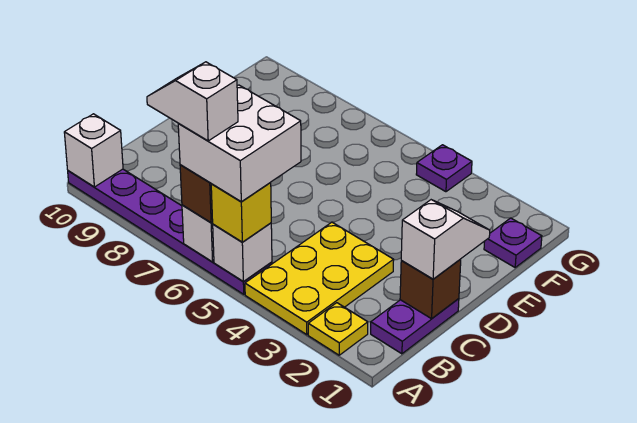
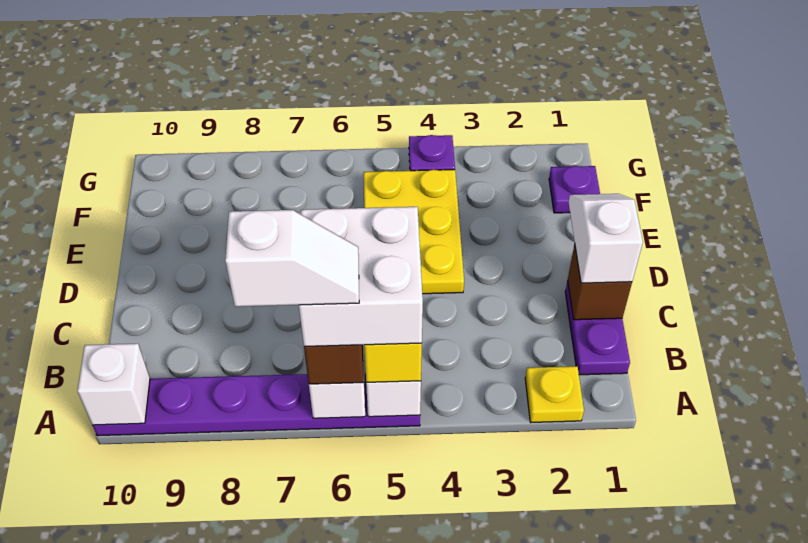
yellow plate A3:C4 level 1 -> yellow plate D4:F5 level 1
white slope A6:A7 level 5 top 6 -> white slope A6:A7 level 5 top 7

